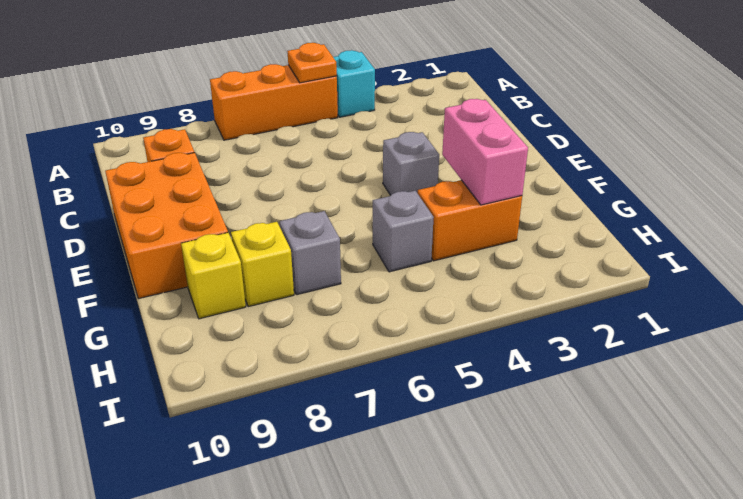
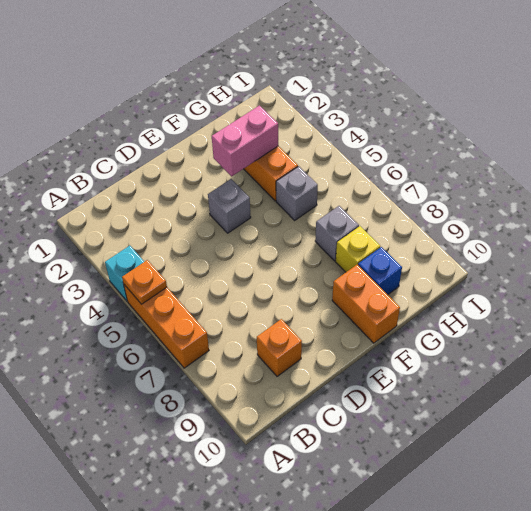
orange brick D9:F10 level 1 -> orange brick F9:F10 level 1
yellow brick G9 level 1 -> blue brick G9 level 1

